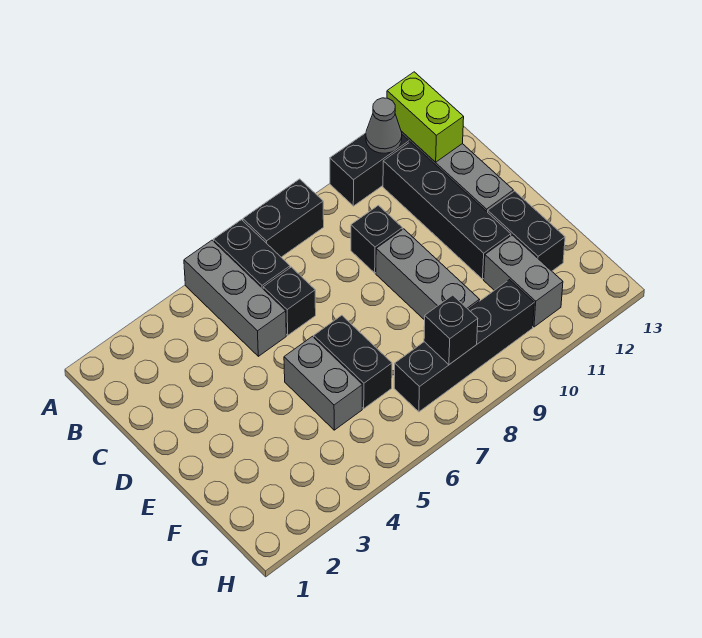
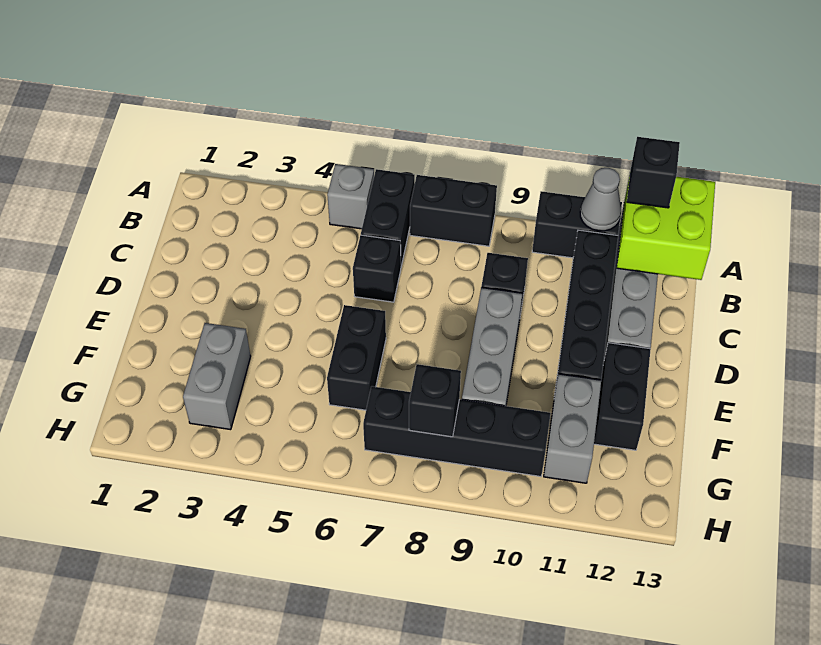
grey brick A5:C5 level 1 -> grey brick A5 level 1
lime brick A12:B12 level 2 -> lime brick A12:B13 level 2
none -> black brick A12 level 3
grey brick E5:F5 level 1 -> grey brick F3:G3 level 1

